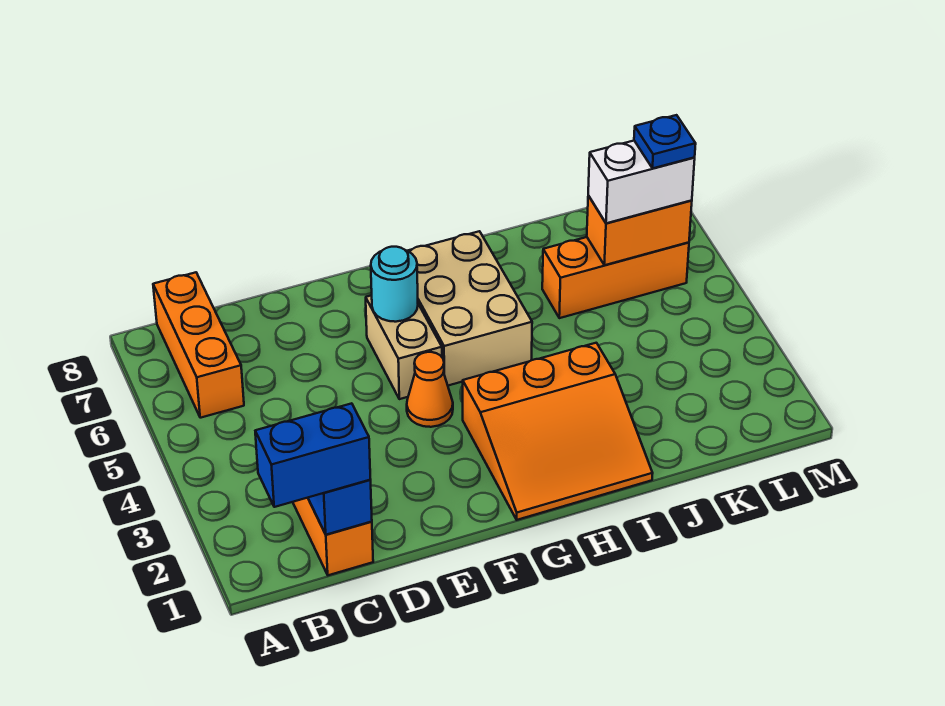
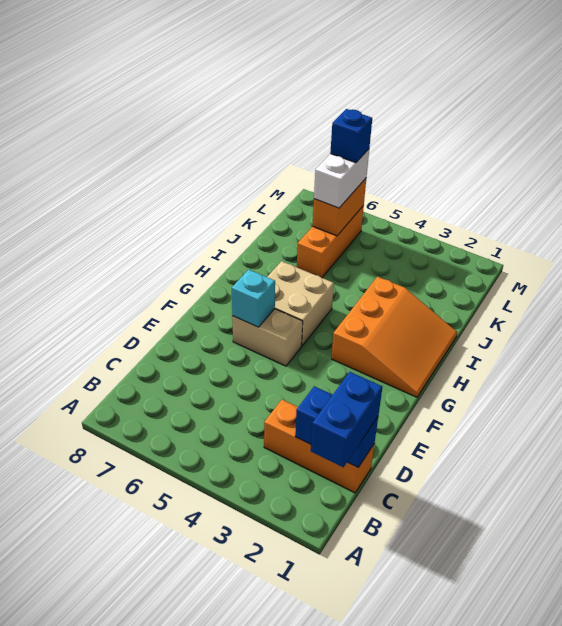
orange brick B6:B8 level 1 -> none
orange cone F4 level 1 -> none
cyan round brick F6 level 2 -> cyan brick F6 level 2
tan brick G5:H7 level 1 -> tan brick G5:H6 level 1
blue plate L6 level 4 -> blue brick L6 level 4

